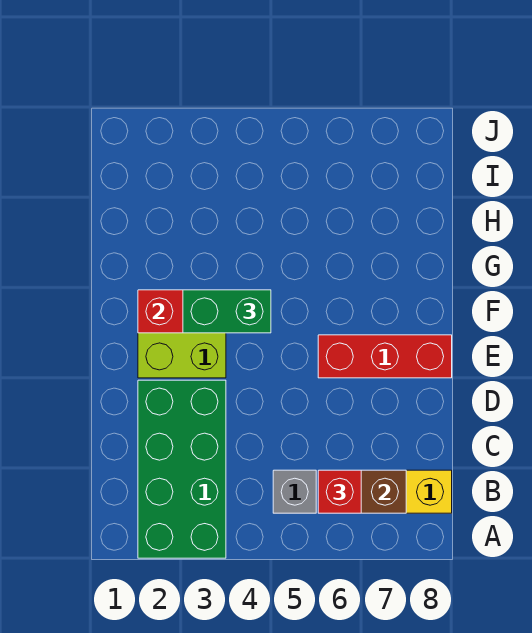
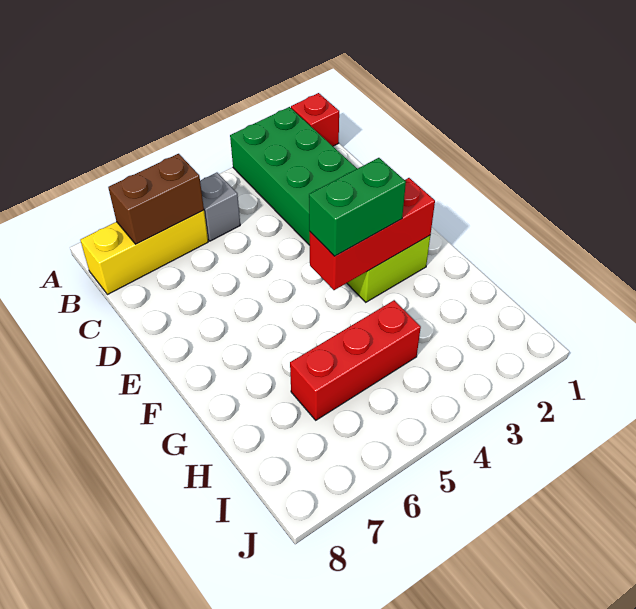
red brick B6 level 3 -> red brick A1 level 1
red brick E6:E8 level 1 -> red brick H4:H6 level 1

